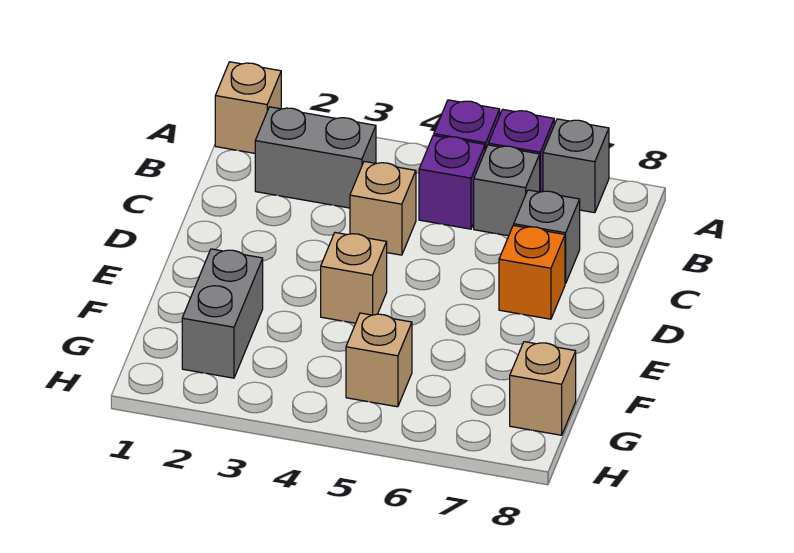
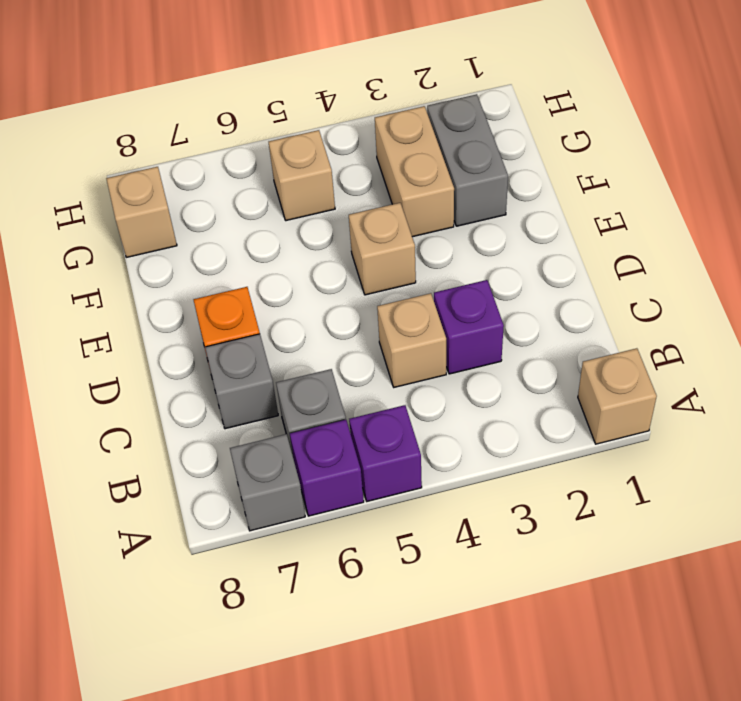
grey brick B2:B3 level 1 -> none
purple brick B5 level 1 -> purple brick C3 level 1
none -> tan brick F3:G3 level 1

